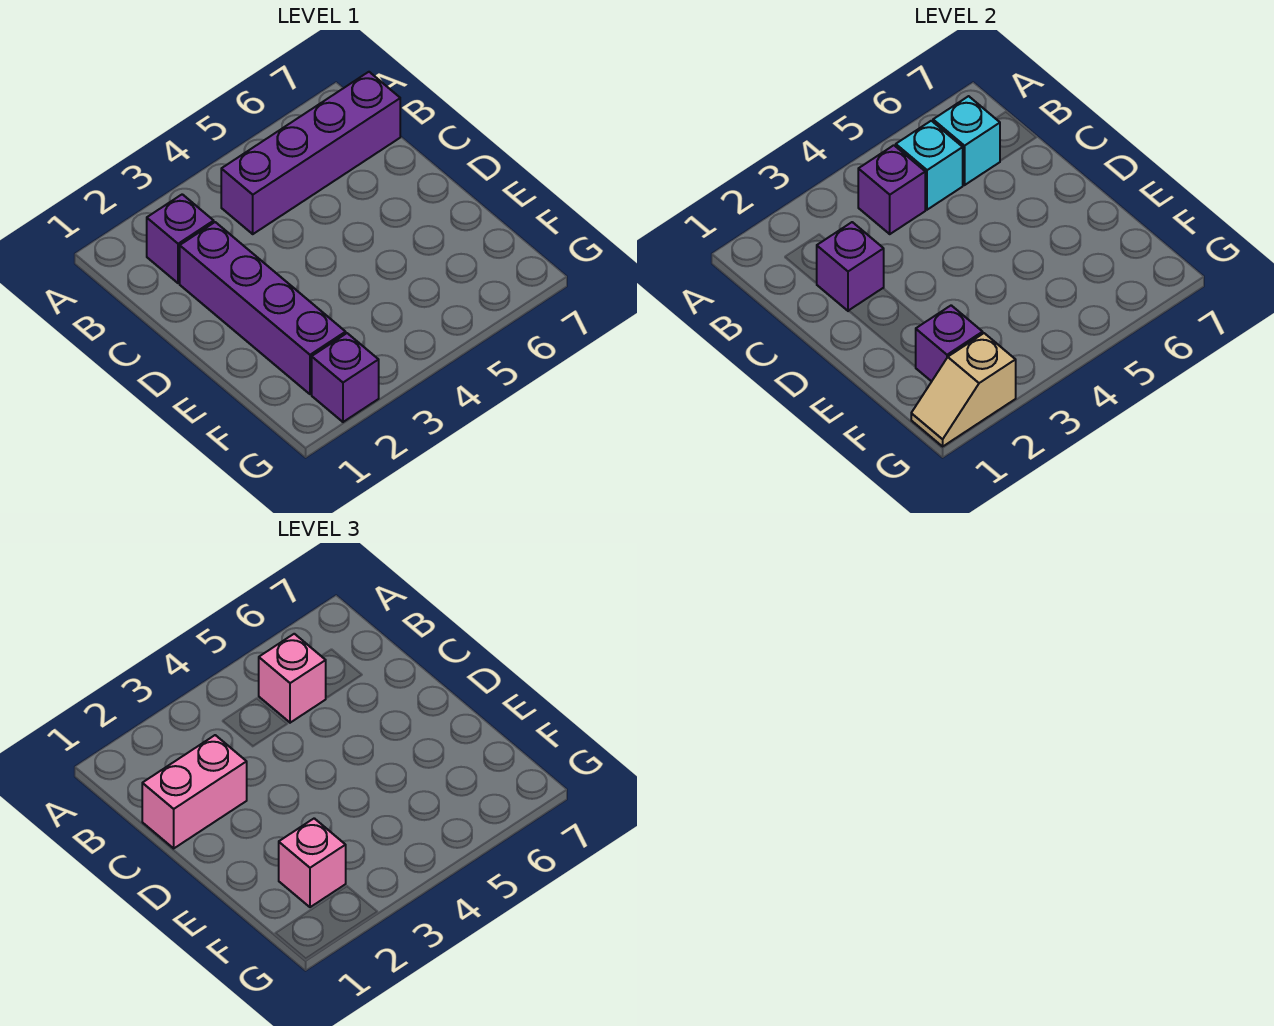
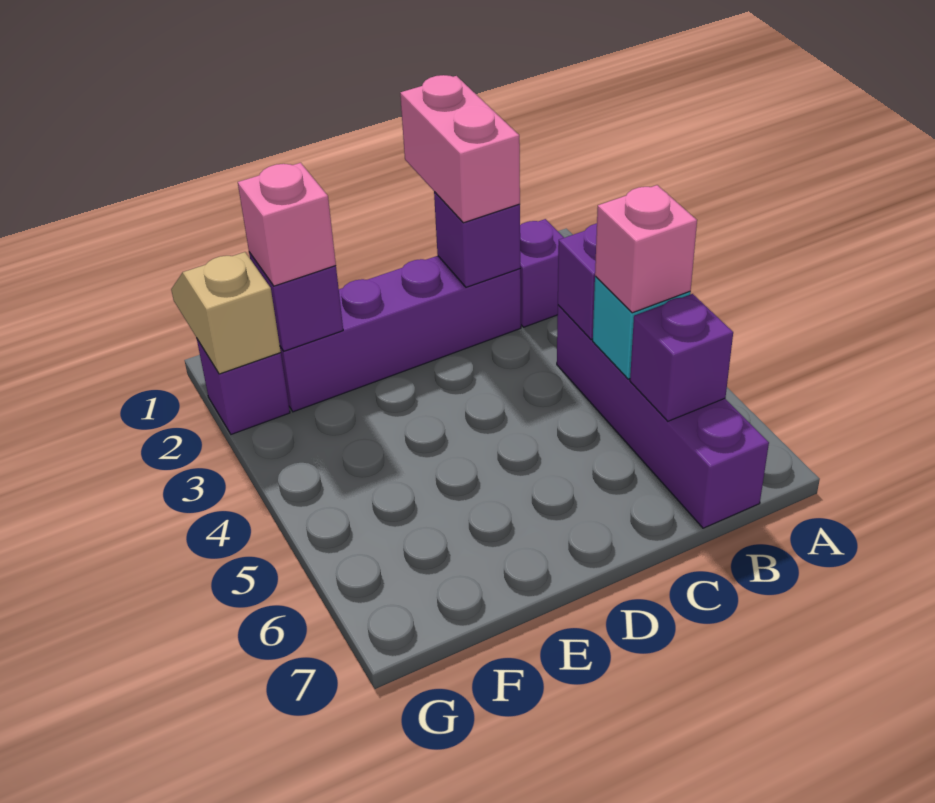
cyan brick B6 level 2 -> purple brick B6 level 2

